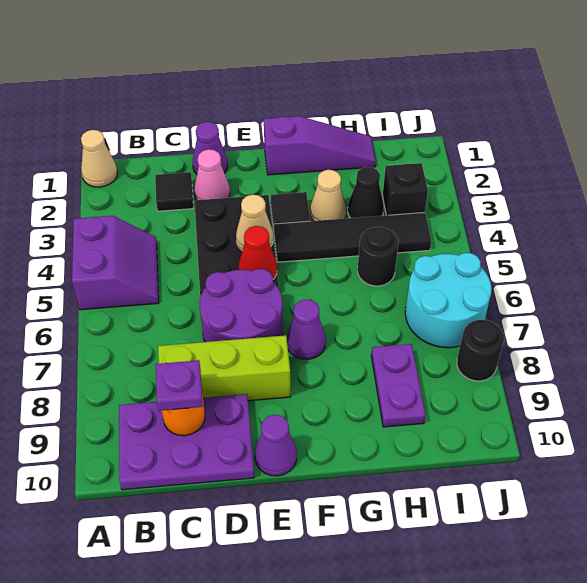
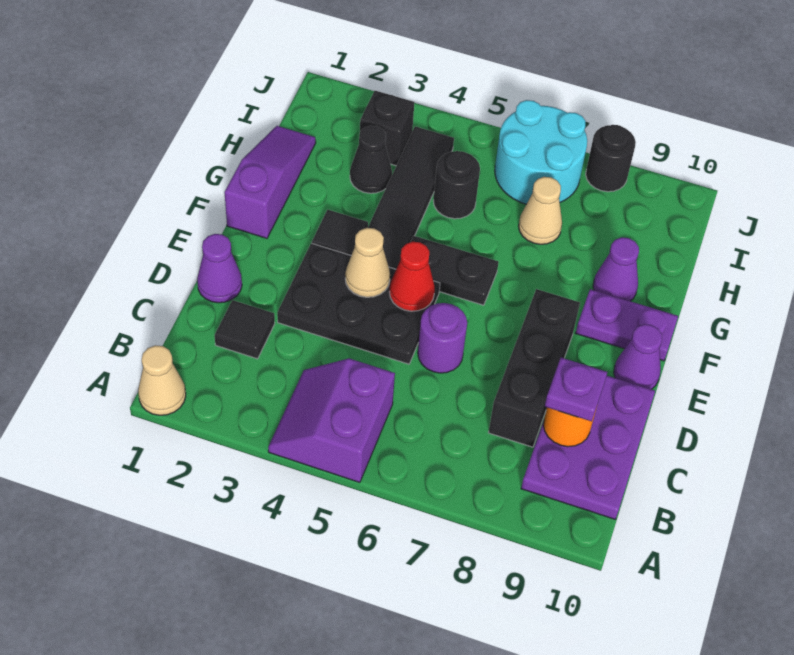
purple slope A4:B5 level 1 top A -> purple slope A4:B5 level 1 top 5
lime brick C8:E8 level 1 -> black brick C8:E8 level 1
pink cone D2 level 1 -> none
purple round brick D6:E7 level 1 -> purple round brick D6 level 1
none -> black plate F5:F6 level 1
purple cone F7 level 1 -> purple cone G9 level 1
tan cone G3 level 1 -> tan cone H7 level 1
purple plate H8:H9 level 1 -> purple plate F9:F10 level 1

